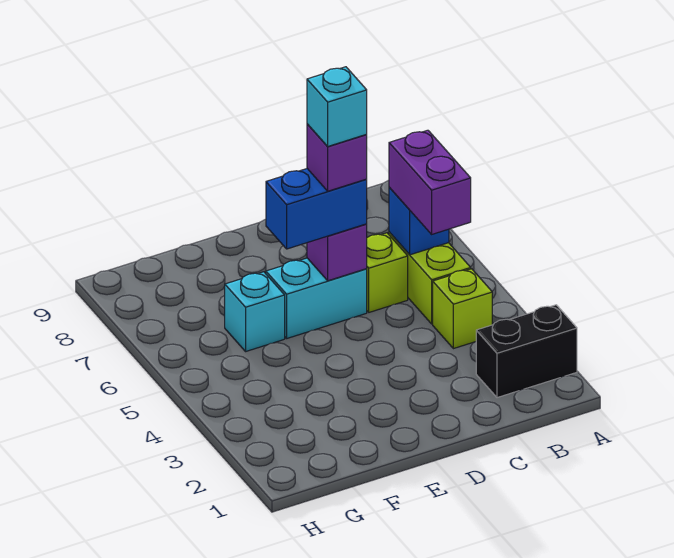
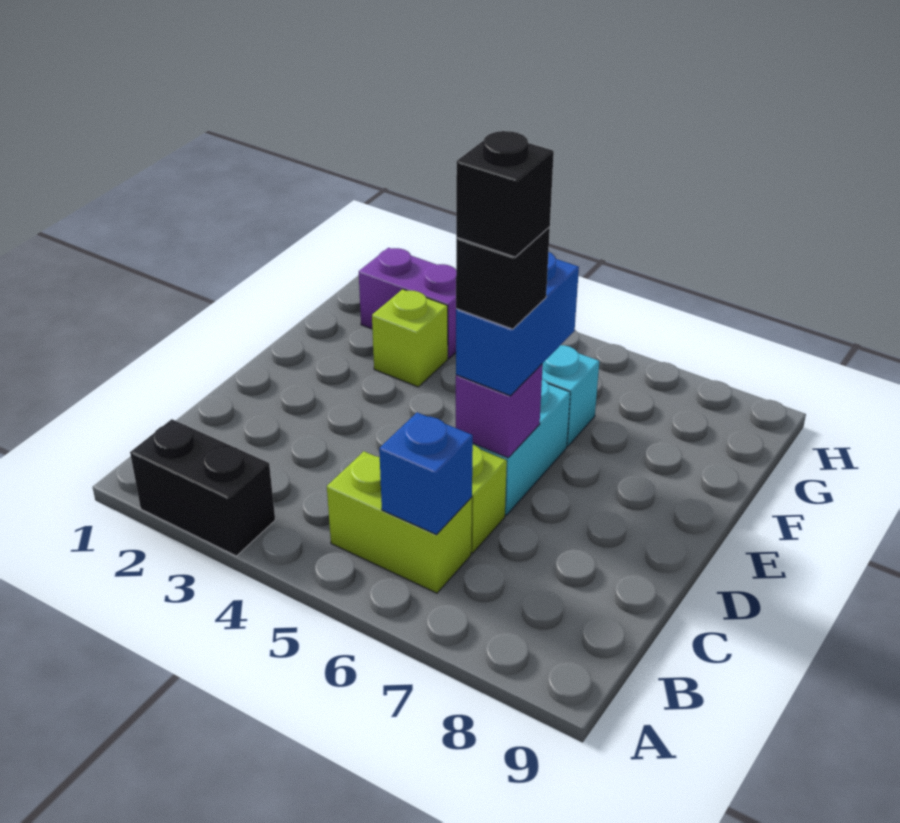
black brick A2:B2 level 1 -> black brick A2:A3 level 1
lime brick B4 level 1 -> lime brick F3 level 1
purple brick B5:B6 level 3 -> purple brick G2:G3 level 1
purple brick D6 level 4 -> black brick D6 level 4
cyan brick D6 level 5 -> black brick D6 level 5

